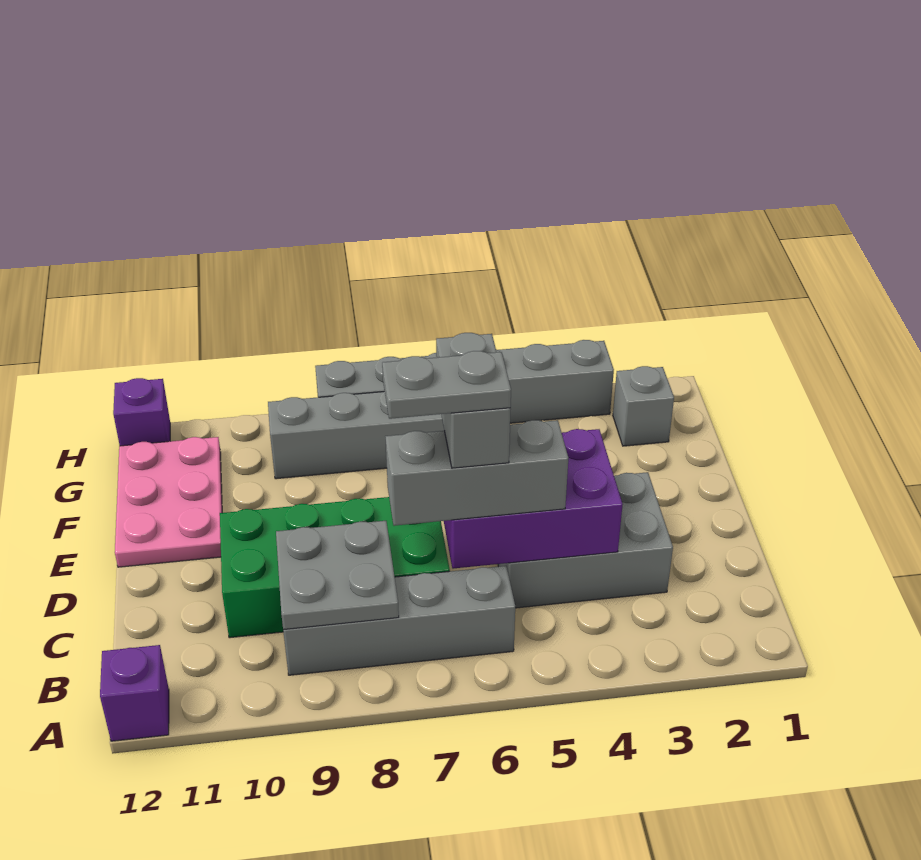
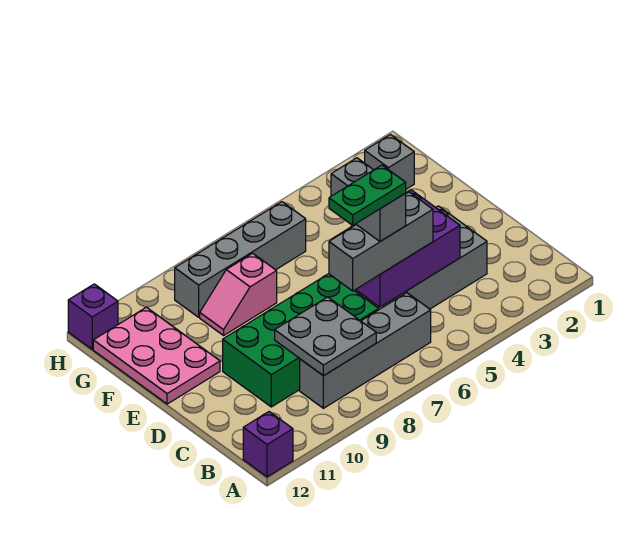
grey plate C6:C7 level 5 -> green plate C6:C7 level 5
none -> pink slope F8:F9 level 1 top 8
grey brick H3:H8 level 1 -> none

